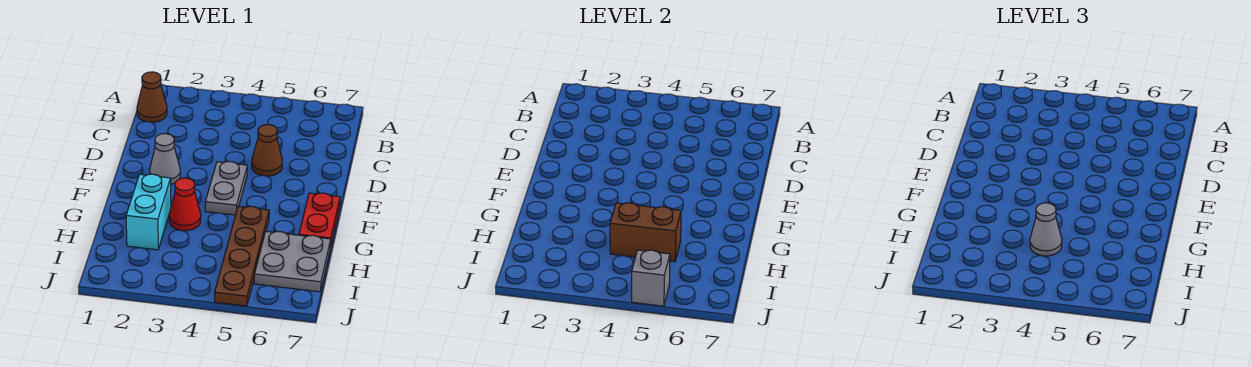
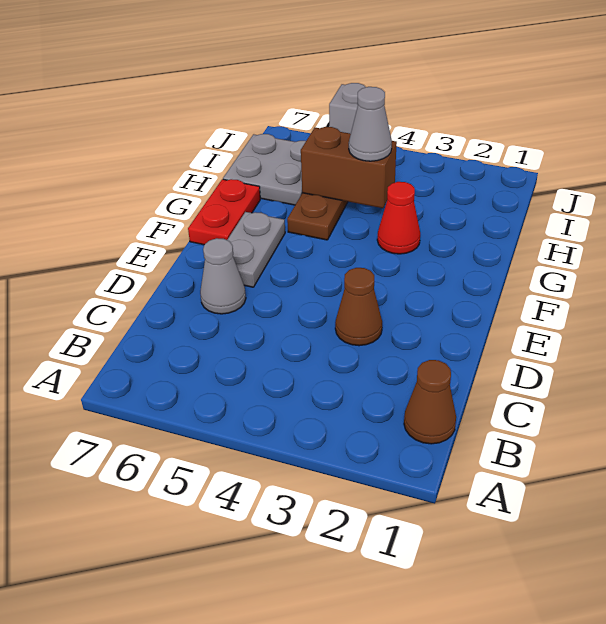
brown cone D5 level 1 -> brown cone D3 level 1
grey cone E2 level 1 -> grey cone D6 level 1
grey plate E4:F4 level 1 -> grey plate E6:F6 level 1
cyan brick G2:H2 level 1 -> none

